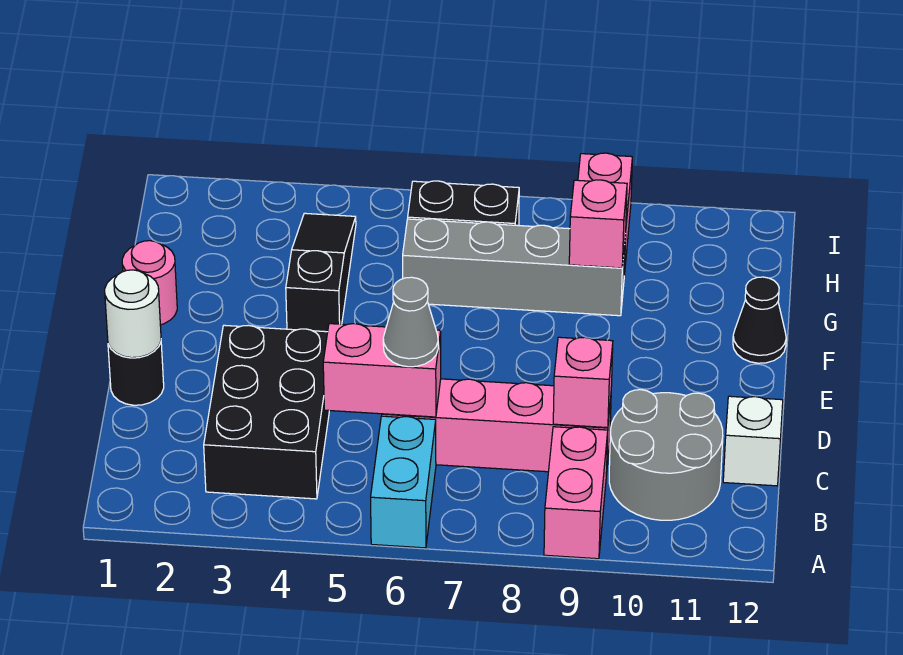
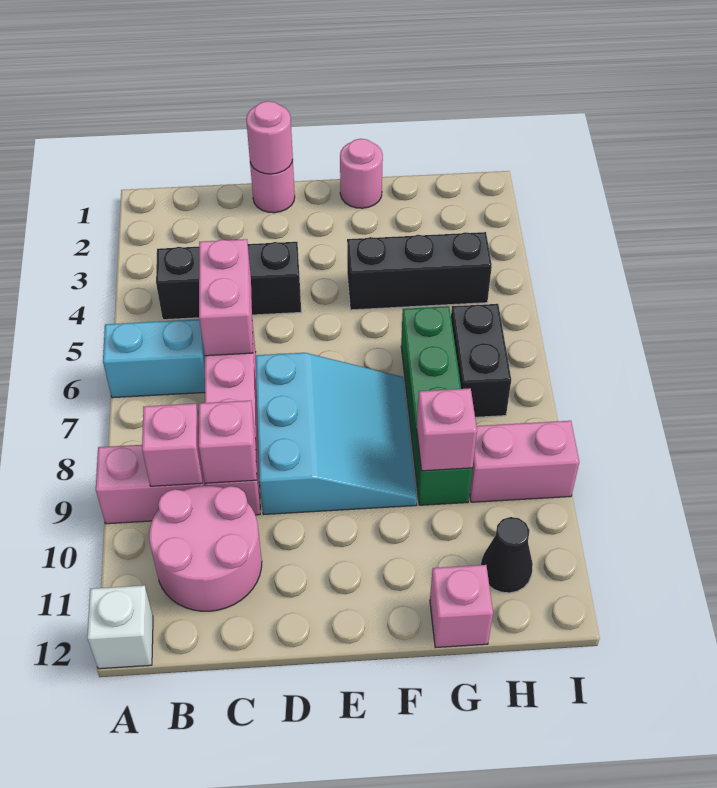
black brick B3:D4 level 1 -> black brick B4:D4 level 1
none -> pink brick B9 level 2
grey round brick B10:C11 level 1 -> pink round brick B10:C11 level 1
grey cone C6 level 3 -> none
white brick C12 level 1 -> white brick A12 level 1
black round brick D1 level 1 -> pink round brick D1 level 1
white round brick D1 level 2 -> pink round brick D1 level 2
none -> cyan slope D7:F9 level 1 top D
black slope F4:H4 level 1 top F -> black brick F4:H4 level 1
black cone F12 level 1 -> black cone H11 level 1
grey brick G6:G9 level 1 -> green brick G6:G9 level 1
none -> pink brick G12 level 1

